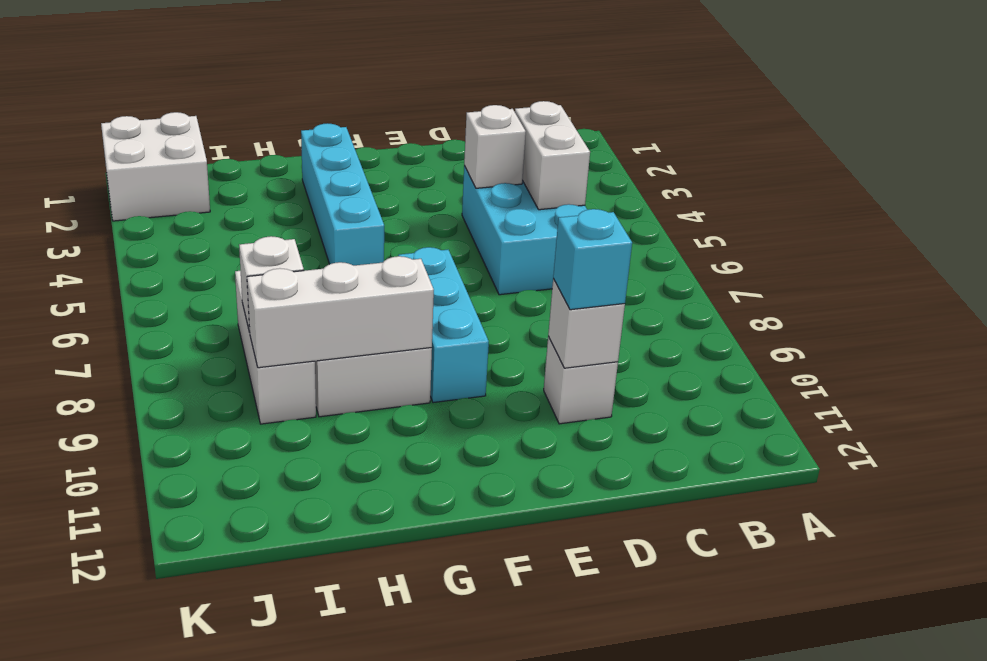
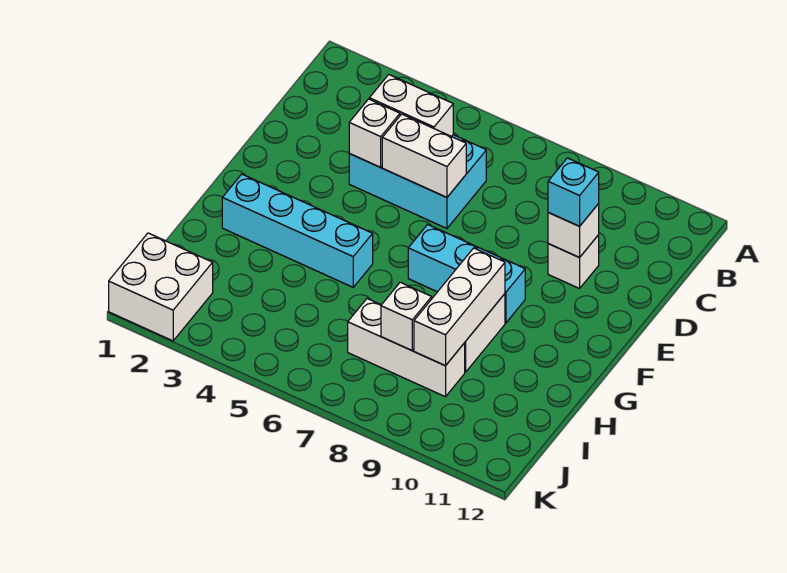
none -> white brick D5:D6 level 2

